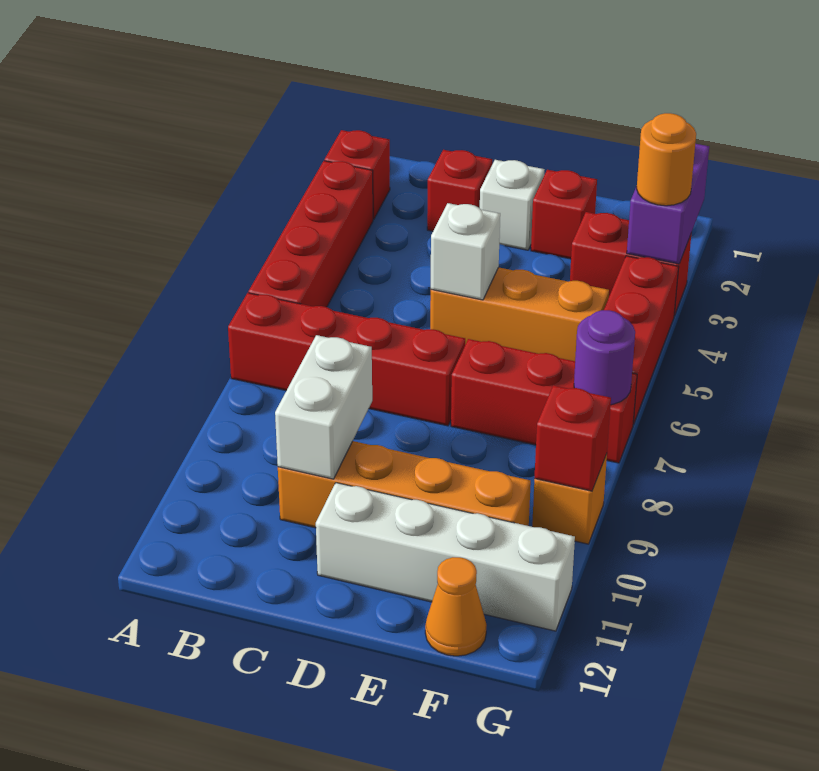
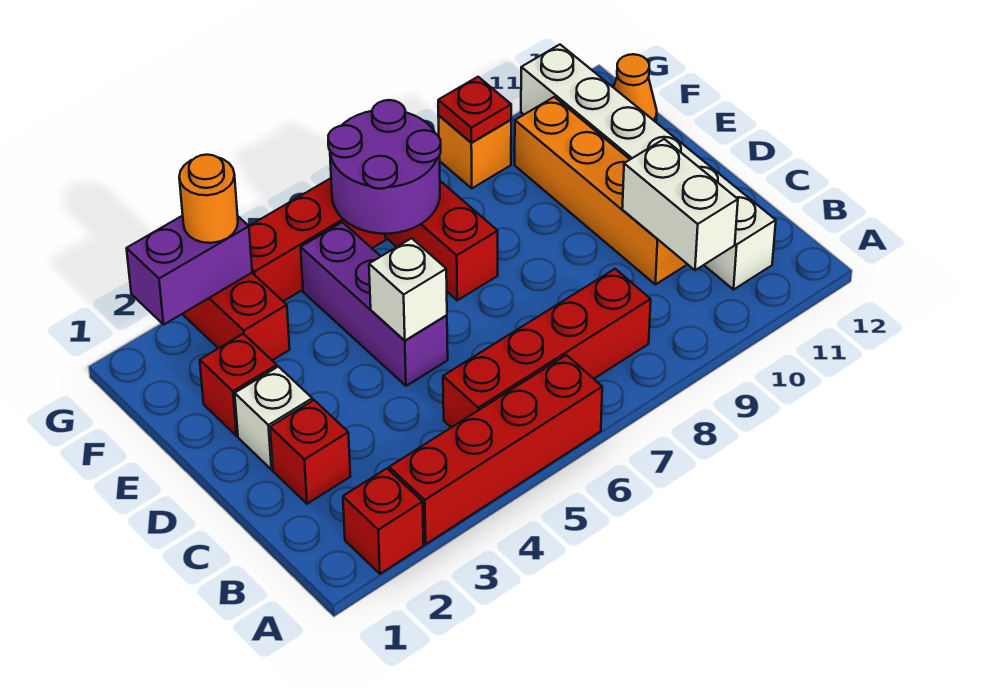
red brick A7:D7 level 1 -> red brick B5:B8 level 1
white brick C9:C10 level 2 -> white brick B10:C10 level 2
orange brick D5:F5 level 1 -> purple brick D5:F5 level 1
white brick D11:G11 level 1 -> white brick B11:G11 level 1
purple round brick G7 level 2 -> purple round brick F6:G7 level 2
red brick G9 level 2 -> red plate G9 level 2

